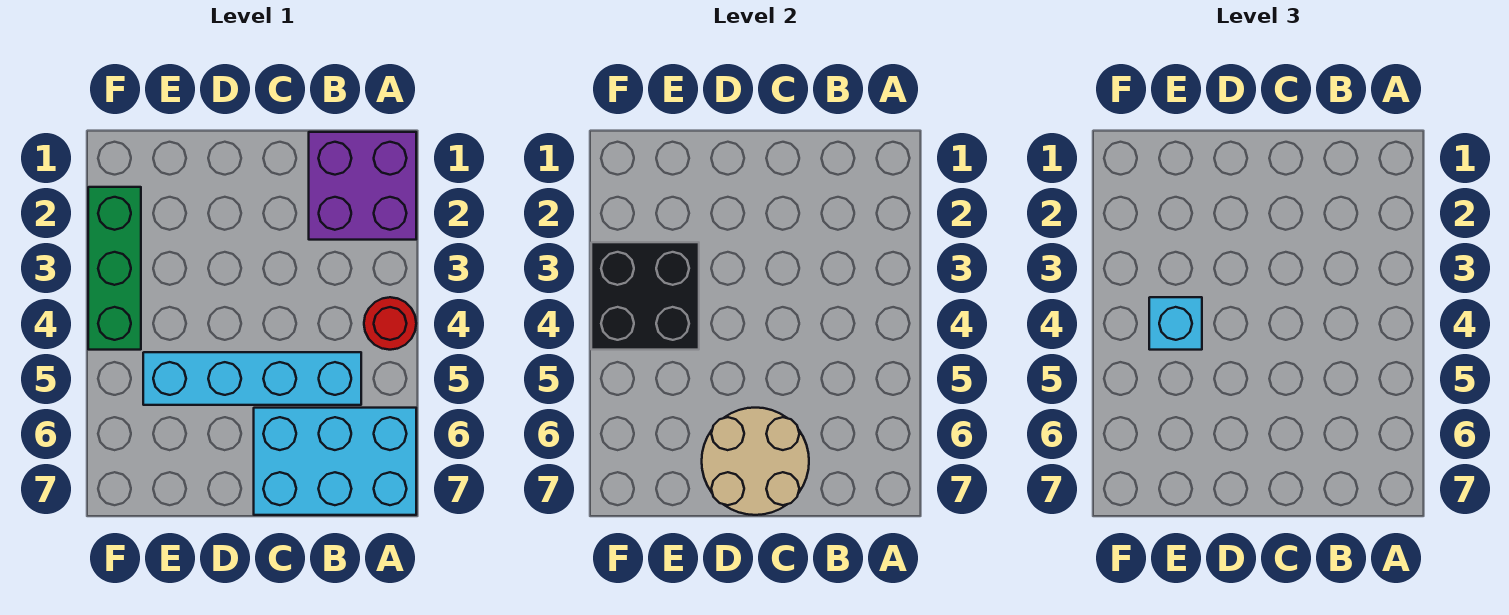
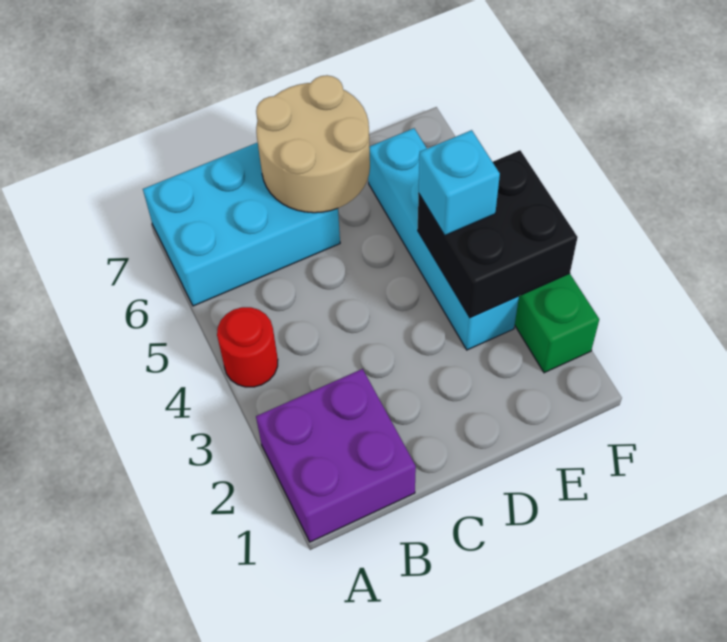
cyan brick B5:E5 level 1 -> cyan brick E3:E6 level 1

